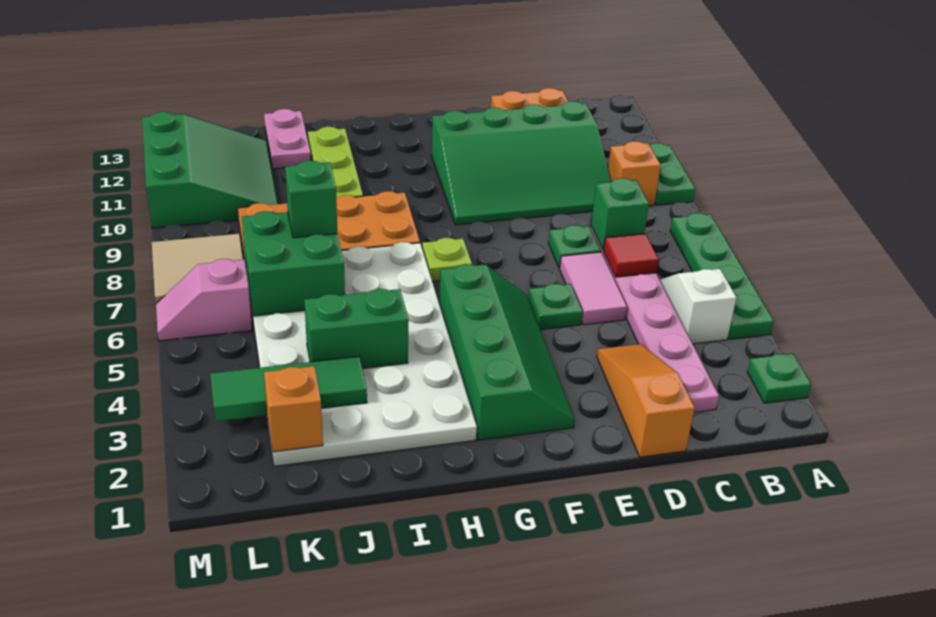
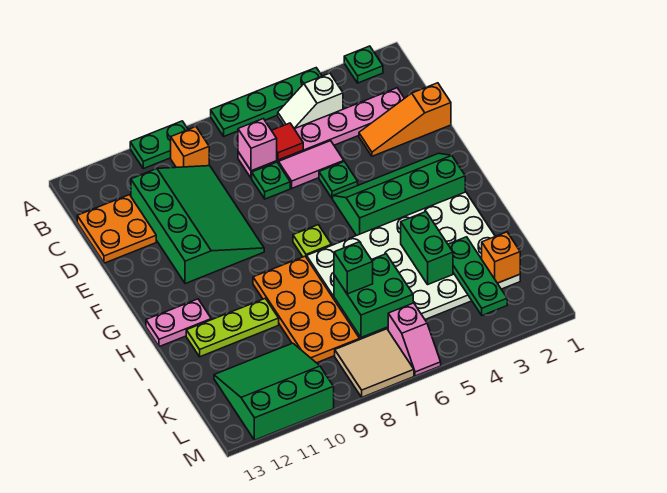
green brick C7 level 2 -> pink brick C7 level 2
green tile J3:L3 level 2 -> green plate J3:L3 level 2
pink plate J12:J13 level 1 -> pink plate H12:H13 level 1

